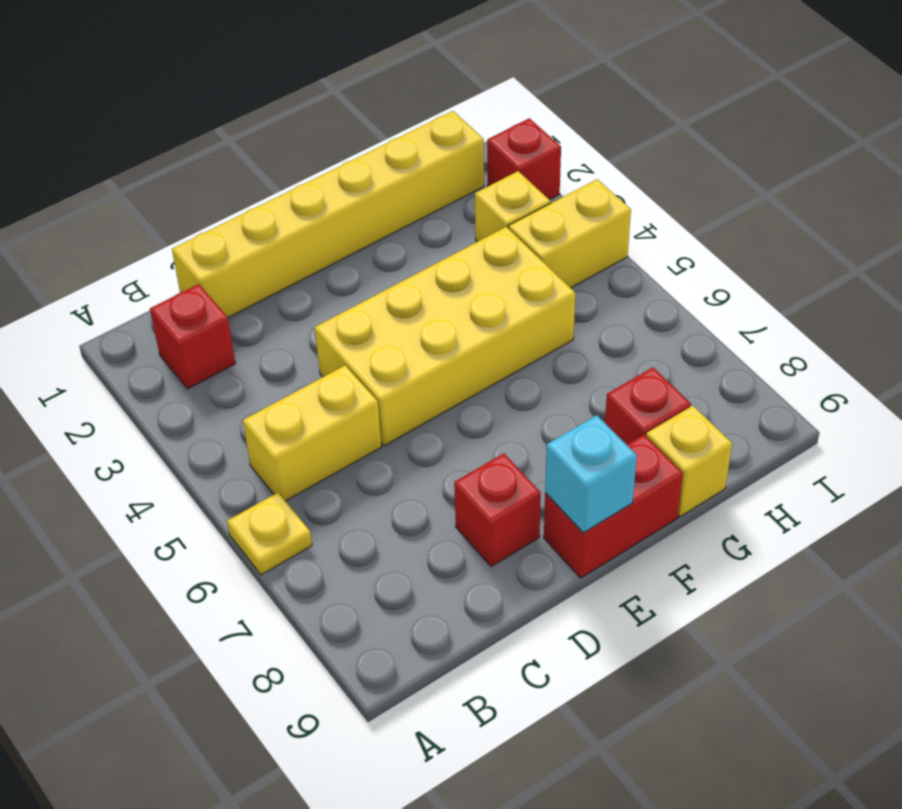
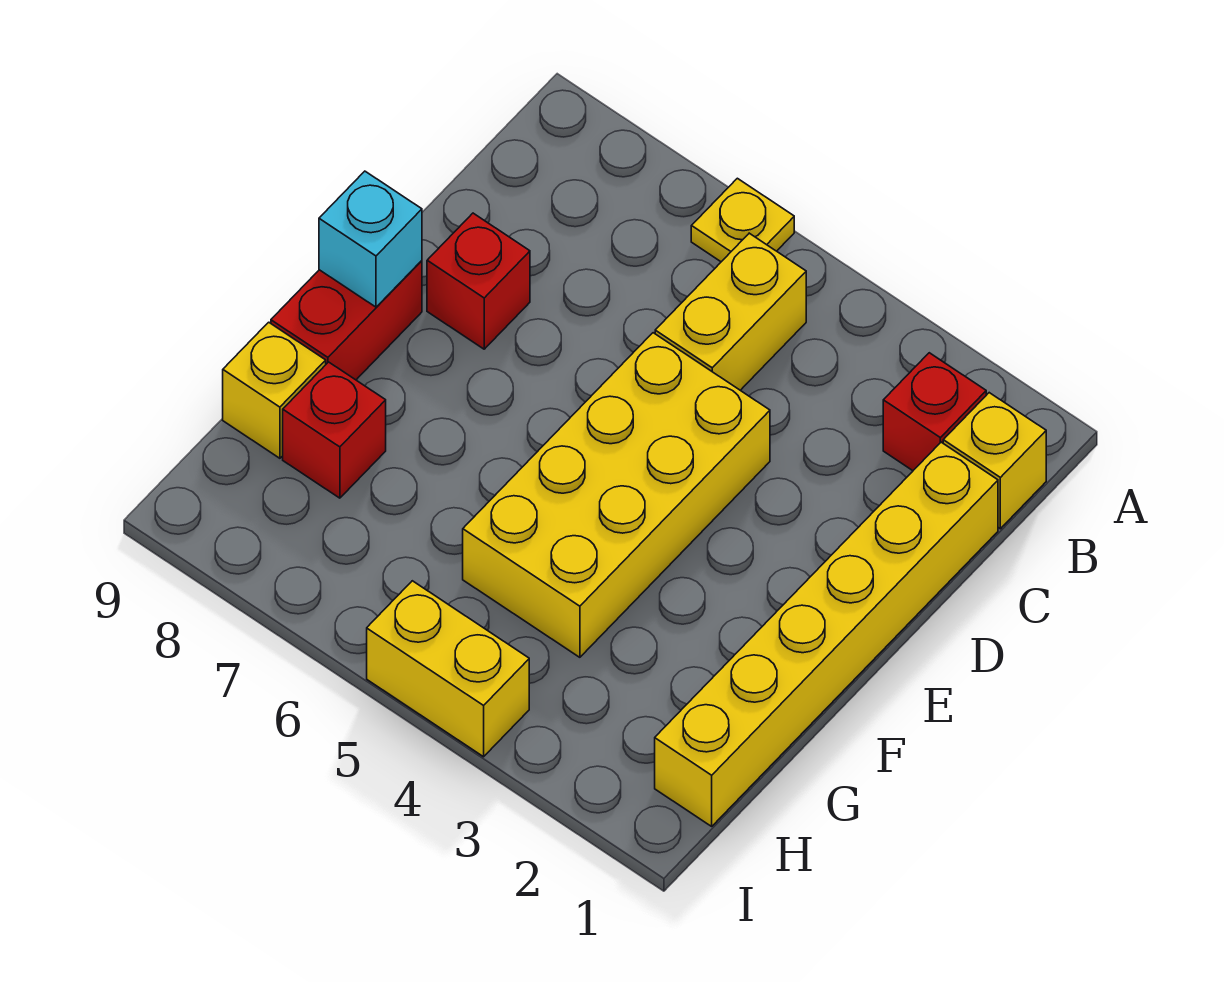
yellow brick H3 level 1 -> yellow brick B1 level 1
yellow brick H4:I4 level 1 -> yellow brick I4:I5 level 1
red brick I2 level 1 -> none

